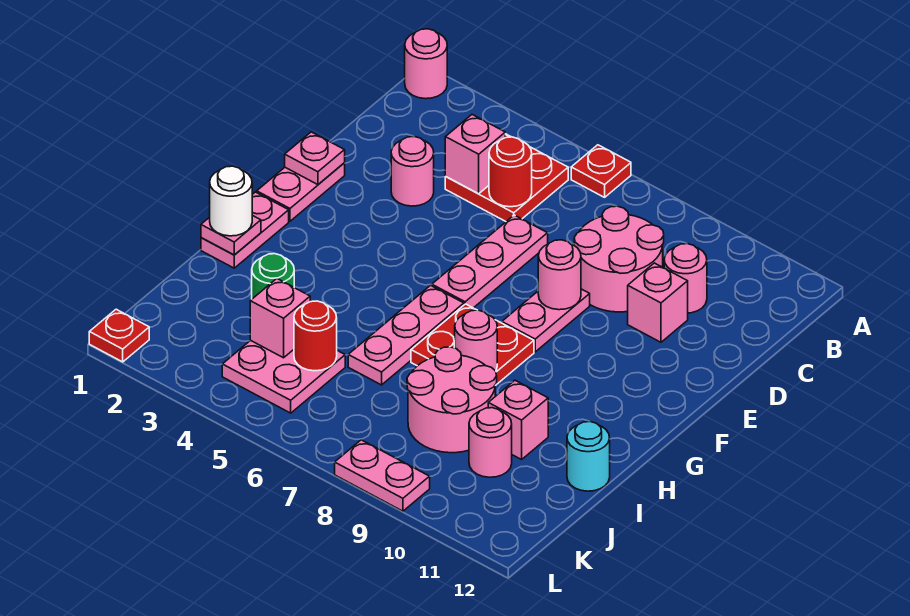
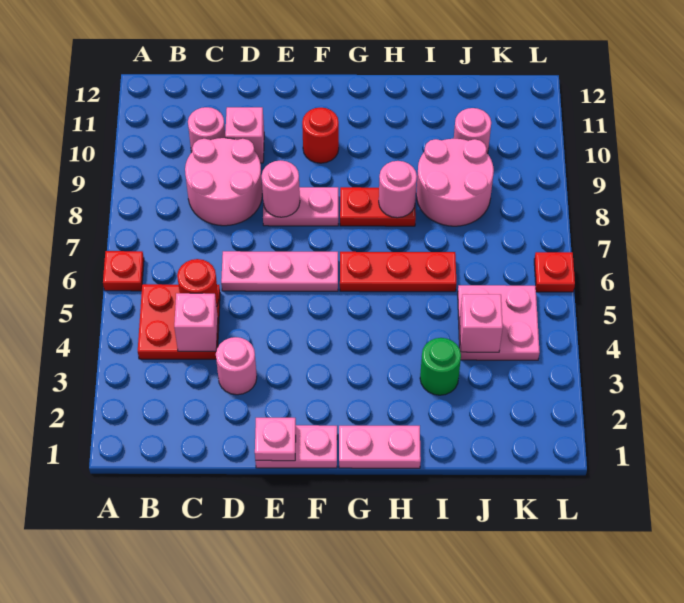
pink round brick A1 level 1 -> none
pink plate G6:I6 level 1 -> red plate G6:I6 level 1
red plate G7:H8 level 1 -> red plate G8:H8 level 1
pink plate H1 level 2 -> none
white round brick H1 level 3 -> none
pink brick I10 level 1 -> none
cyan round brick I12 level 1 -> none
red round brick J5 level 2 -> red round brick F10 level 1
red plate L1 level 1 -> red plate L6 level 1
pink plate L8:L9 level 1 -> none

